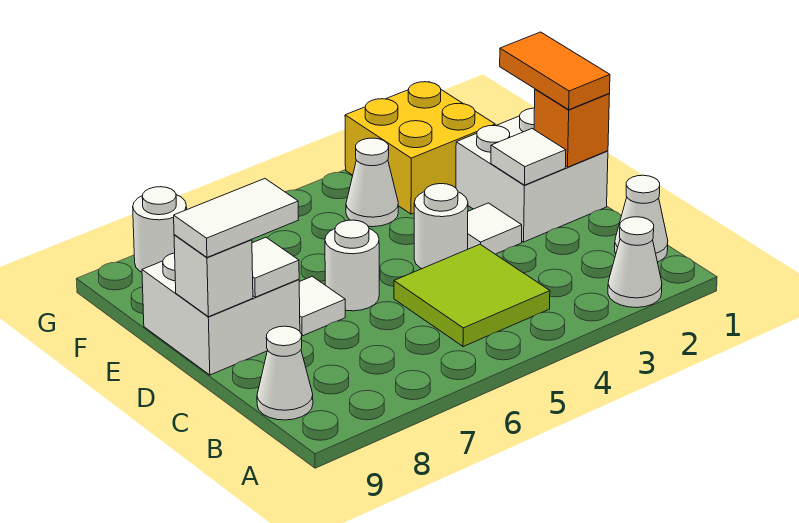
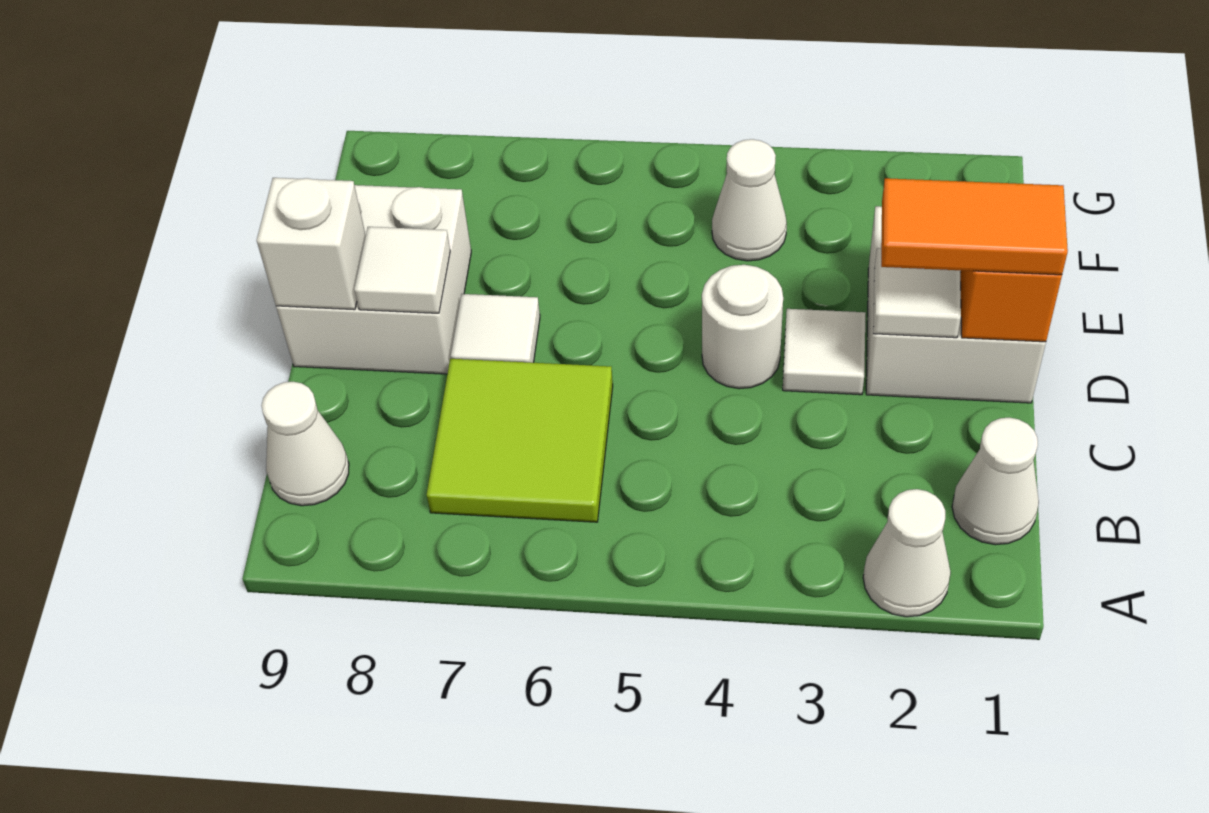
lime tile B4:C5 level 1 -> lime tile B6:C7 level 1
orange tile D1:E1 level 3 -> orange tile D1:D2 level 3
white round brick D6 level 1 -> none
white tile D8:D9 level 3 -> none
yellow brick F2:G3 level 1 -> none
white round brick G8 level 1 -> none

